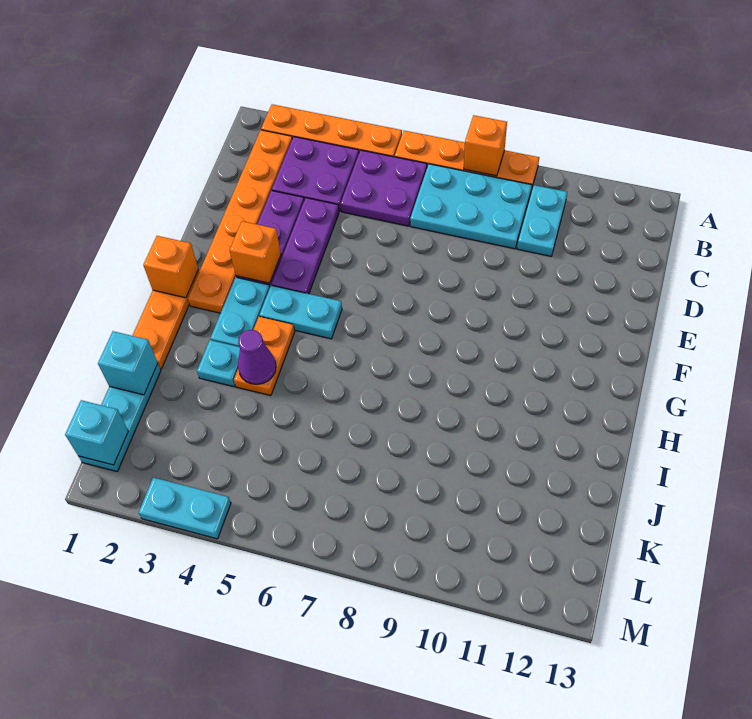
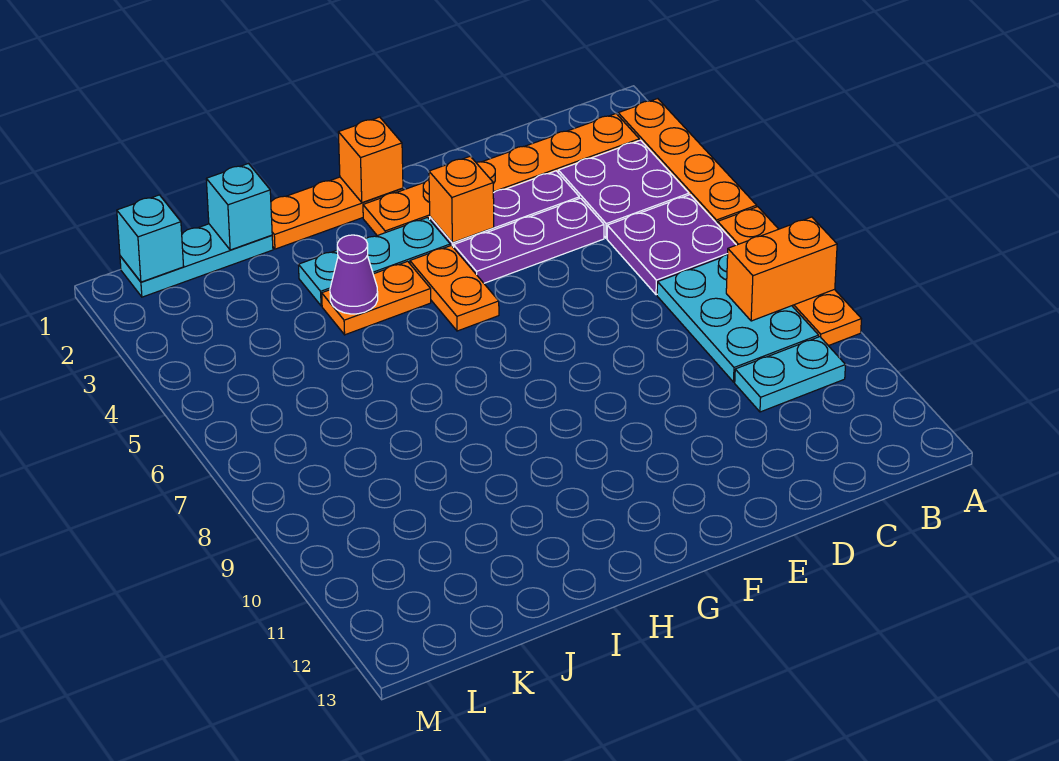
orange brick A8 level 2 -> orange brick A8:B8 level 2
cyan plate G4:G5 level 1 -> orange plate G4:G5 level 1
cyan plate M3:M4 level 1 -> none

